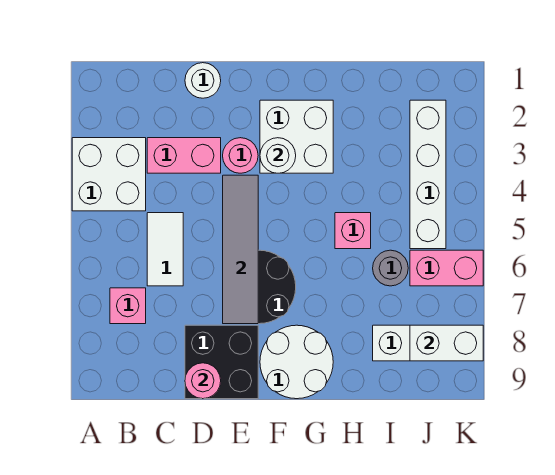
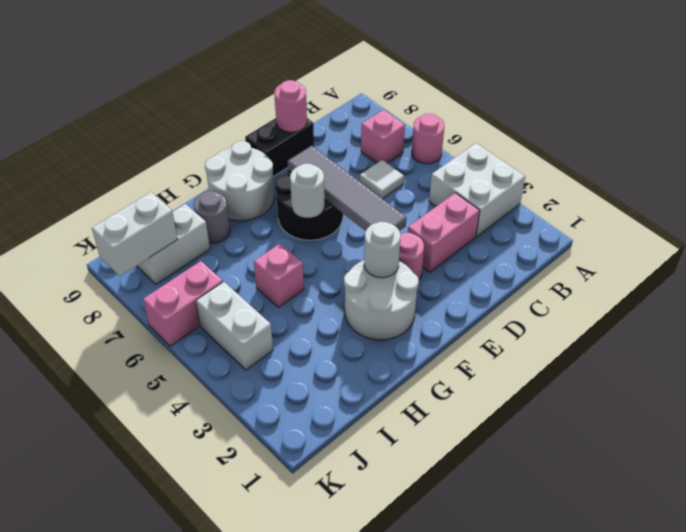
none -> pink round brick A6 level 1
white tile C5:C6 level 1 -> white tile C6 level 1
white round brick D1 level 1 -> white round brick F6 level 2
black brick D8:E9 level 1 -> black brick D9:E9 level 1
white brick F2:G3 level 1 -> white round brick F2:G3 level 1
grey round brick I6 level 1 -> grey round brick H8 level 1
white brick J2:J5 level 1 -> white brick J4:J5 level 1

